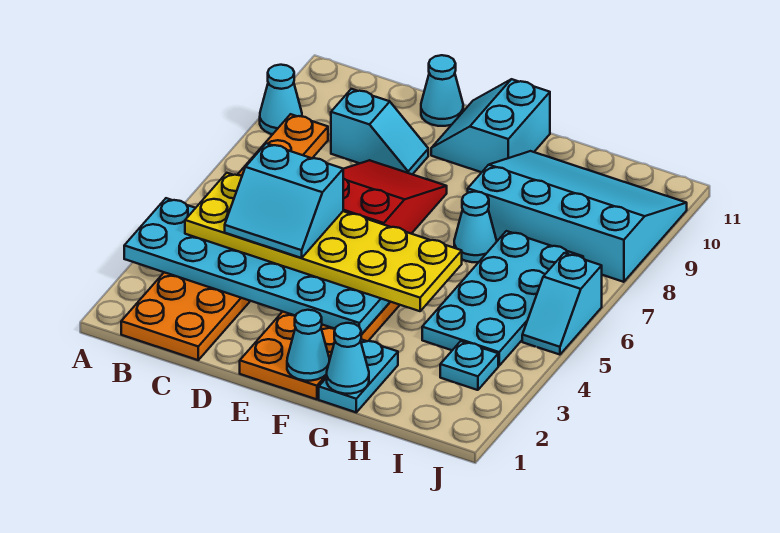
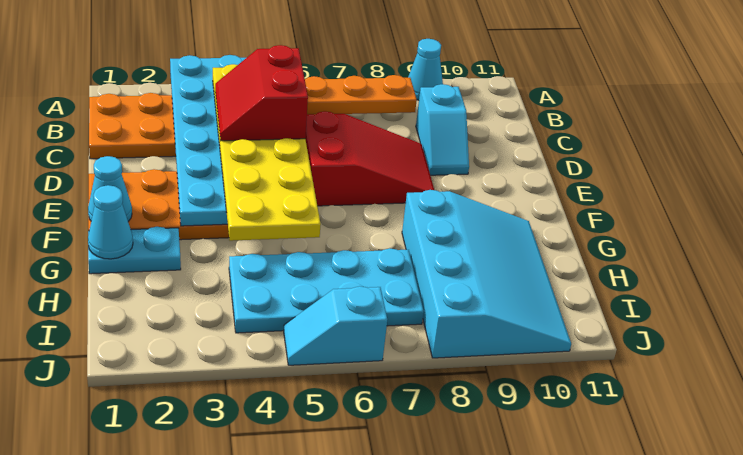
cyan slope C4:D5 level 4 top 5 -> red slope C4:D5 level 4 top 5
cyan cone D11 level 1 -> none
cyan slope E10:F11 level 1 top F -> none
cyan cone G7 level 1 -> none
cyan plate I3 level 1 -> none

